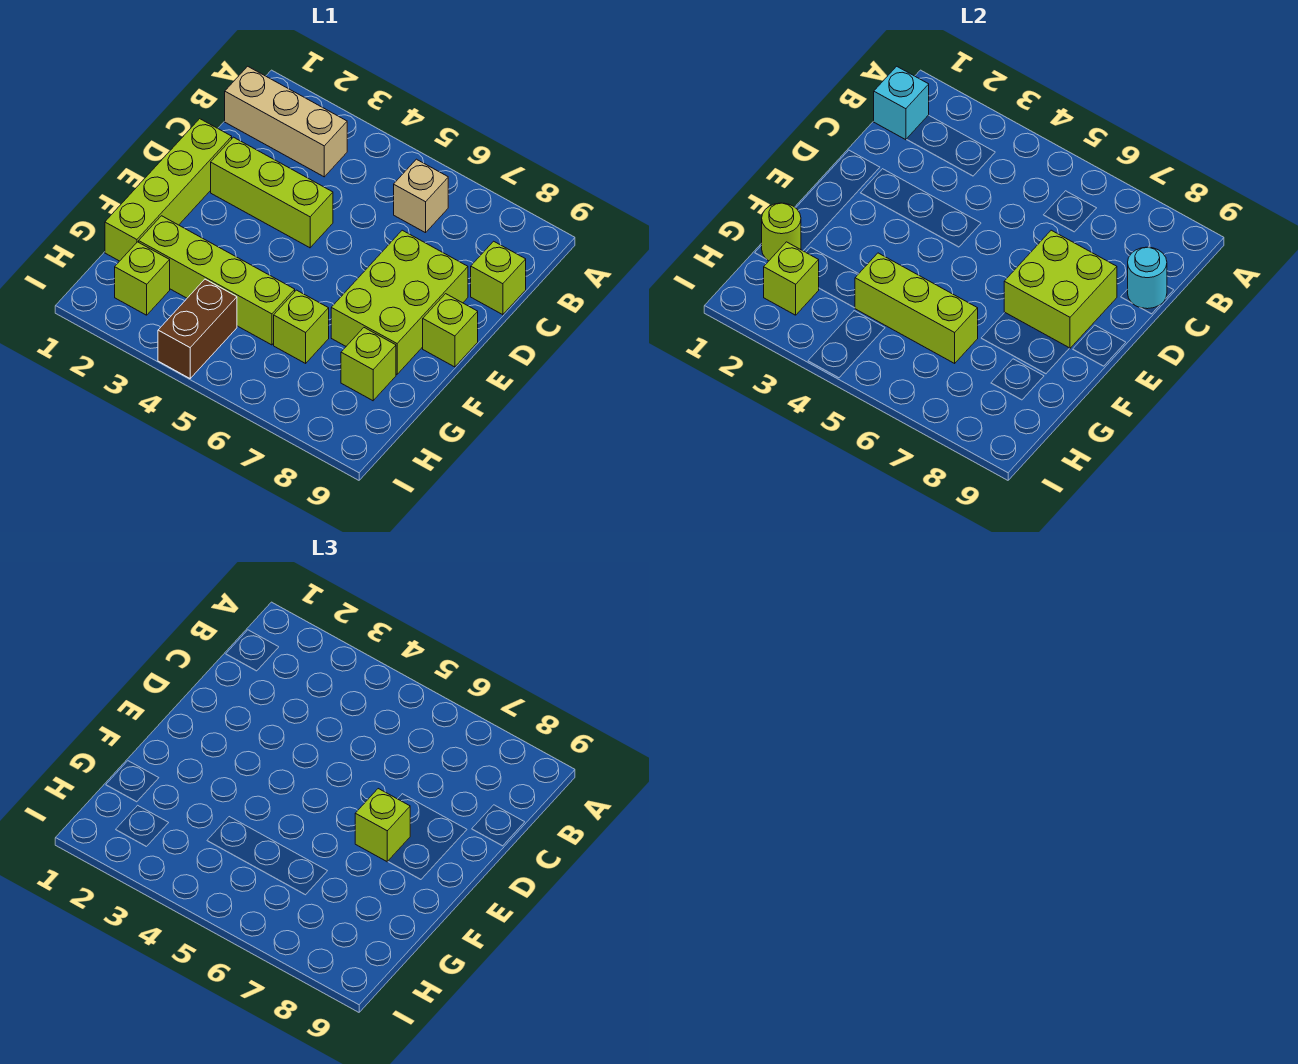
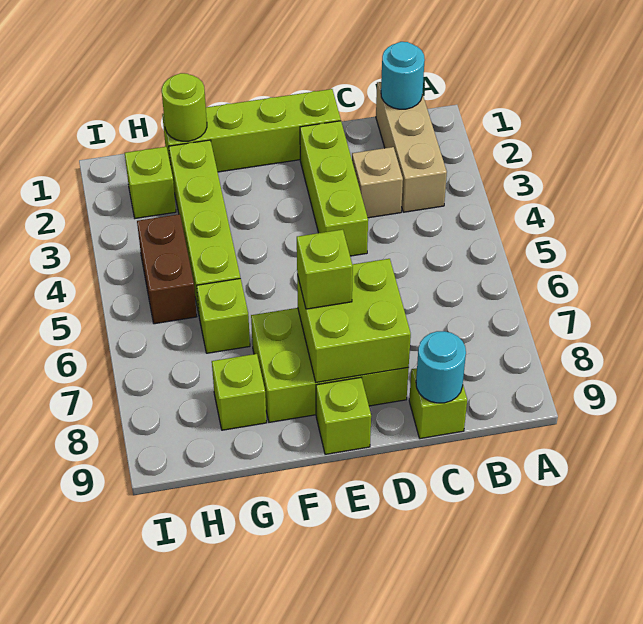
cyan brick B1 level 2 -> cyan round brick B1 level 2
tan brick B6 level 1 -> tan brick C3 level 1
lime brick G4:G6 level 2 -> none
lime brick H2 level 2 -> none
brown brick H4:I4 level 1 -> brown brick H4:H5 level 1

